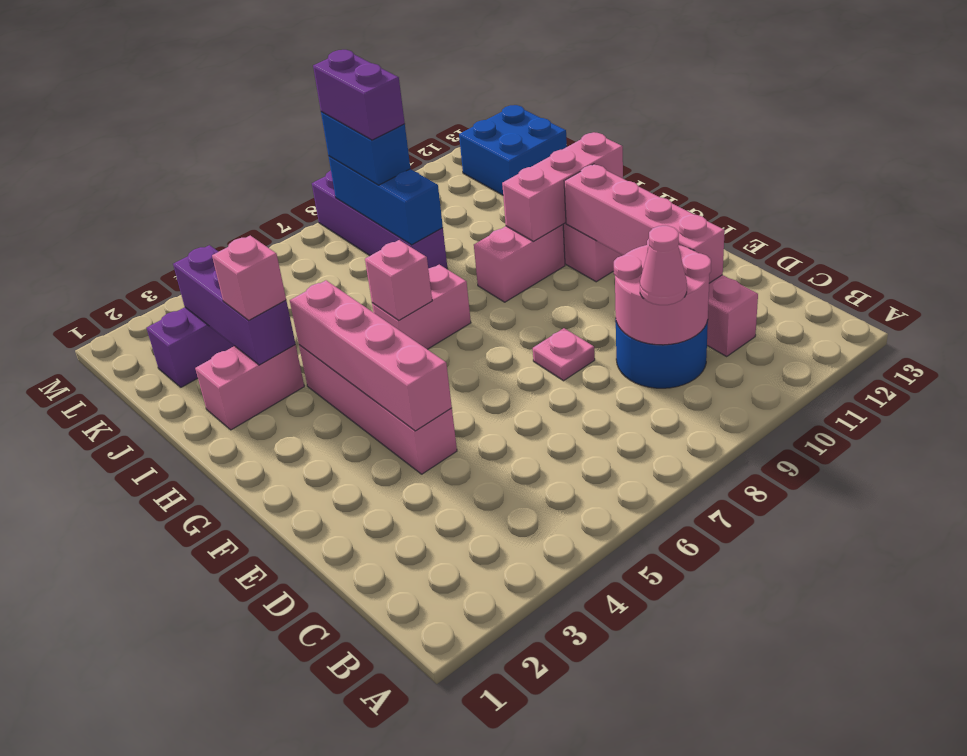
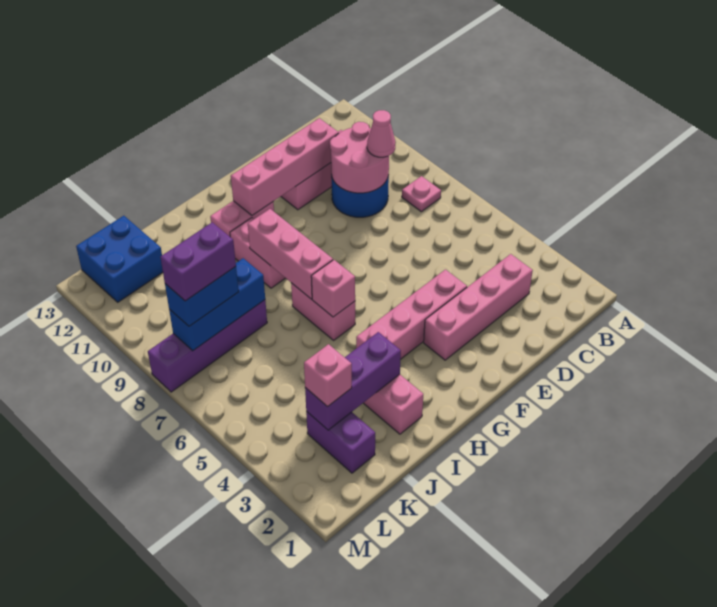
pink brick E4:H4 level 2 -> pink brick C3:F3 level 1
pink plate E8 level 1 -> pink plate B8 level 1
pink brick H10:H12 level 2 -> pink brick H7:H9 level 2
pink brick I3 level 3 -> pink brick K3 level 3

